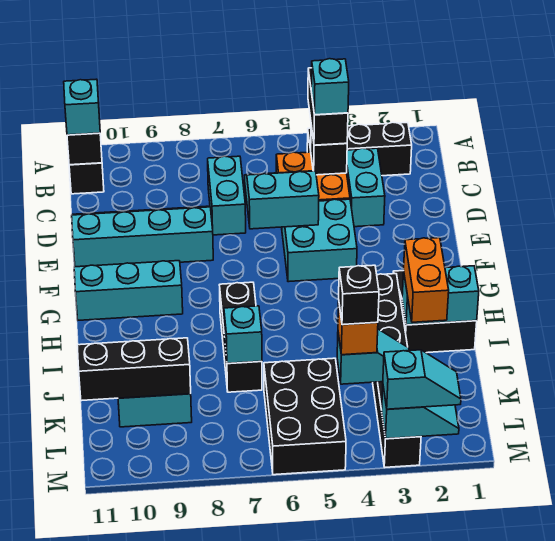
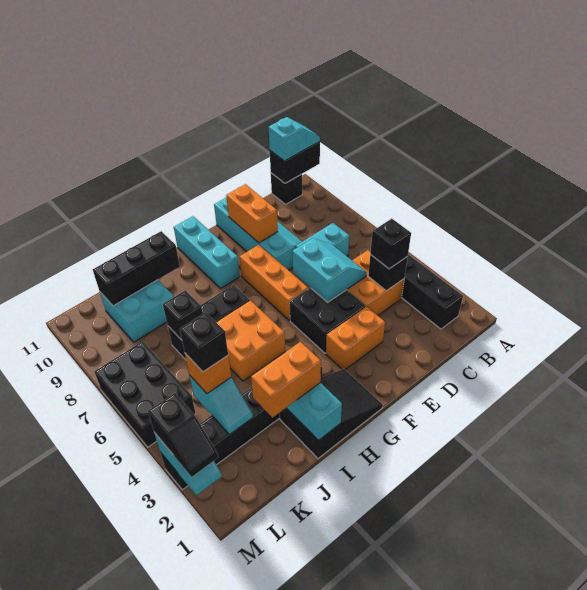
black brick B4:C4 level 3 -> black brick C4 level 3
cyan brick C3:D3 level 1 -> none
cyan brick C4 level 4 -> none
none -> orange brick E3:F3 level 1
cyan brick E4:F5 level 1 -> black brick E4:F5 level 1
none -> orange brick E9:E10 level 2
none -> orange brick F6:F8 level 1
none -> orange brick H5:I6 level 1
cyan brick J7 level 2 -> black brick J7 level 2
black brick K5:M6 level 1 -> black brick L5:M7 level 1
black brick K9:K11 level 2 -> black brick I10:K10 level 2
cyan slope M2:M3 level 3 top 3 -> black slope M2:M3 level 3 top 3

